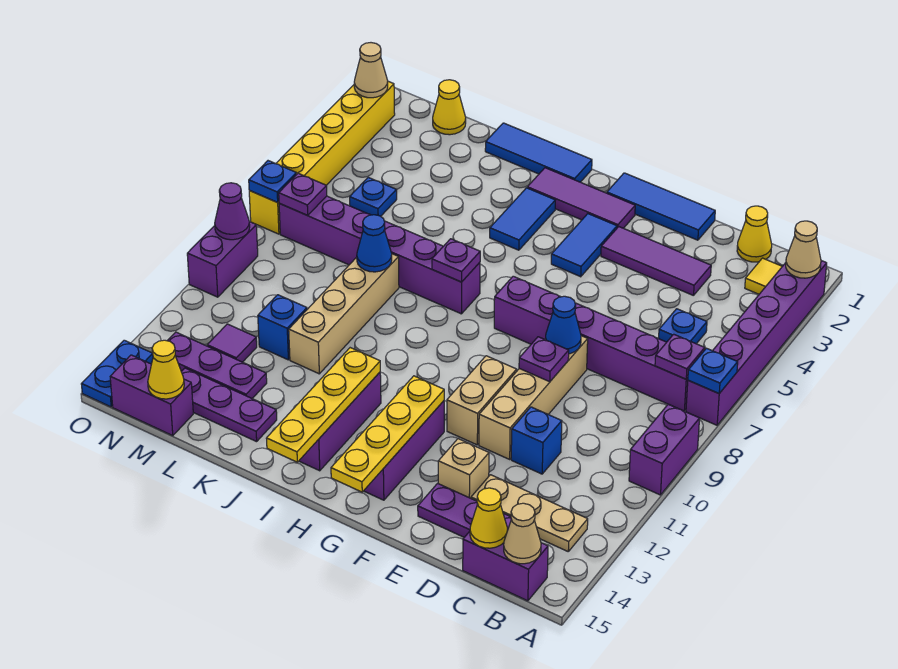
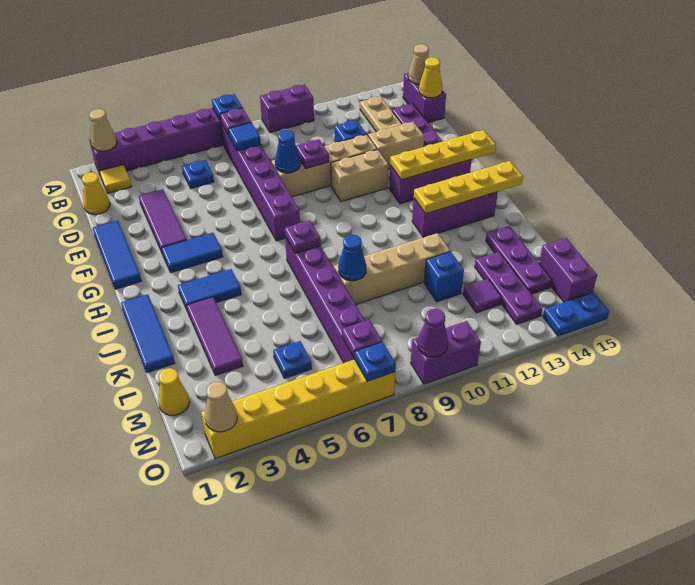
none -> blue tile C7 level 2
tan brick E13 level 1 -> tan brick E12:E13 level 1
purple tile G2:I2 level 1 -> purple tile J3:L3 level 1
yellow cone M15 level 2 -> none

